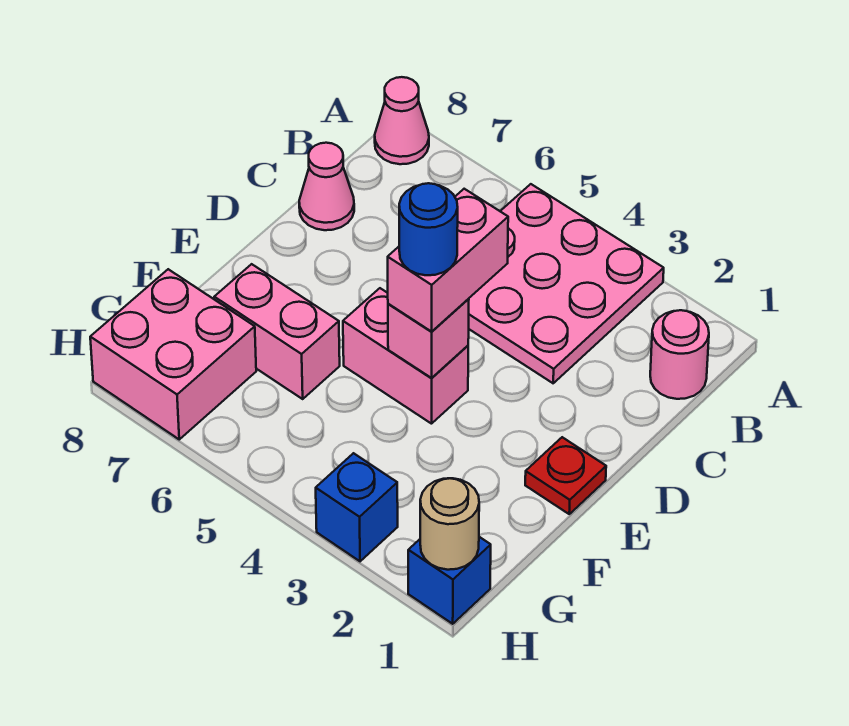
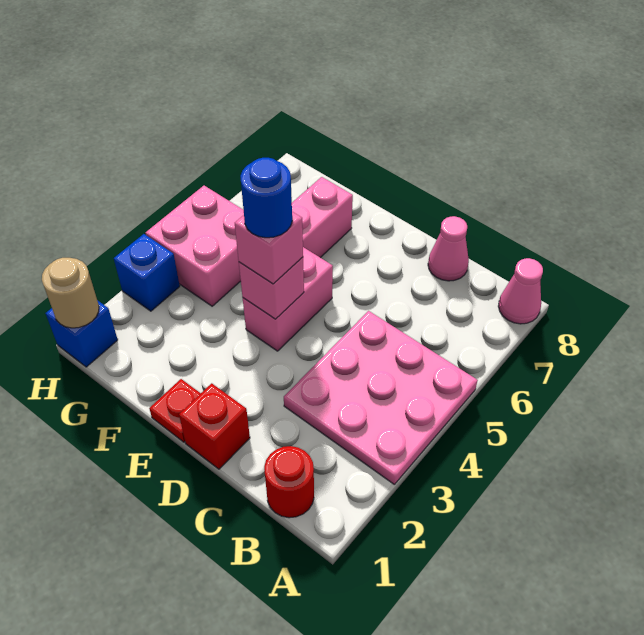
pink round brick B1 level 1 -> red round brick B1 level 1
none -> red brick D1 level 1
pink brick D4:E4 level 3 -> pink brick E4 level 3
pink brick G7:H8 level 1 -> pink brick G4:H5 level 1

